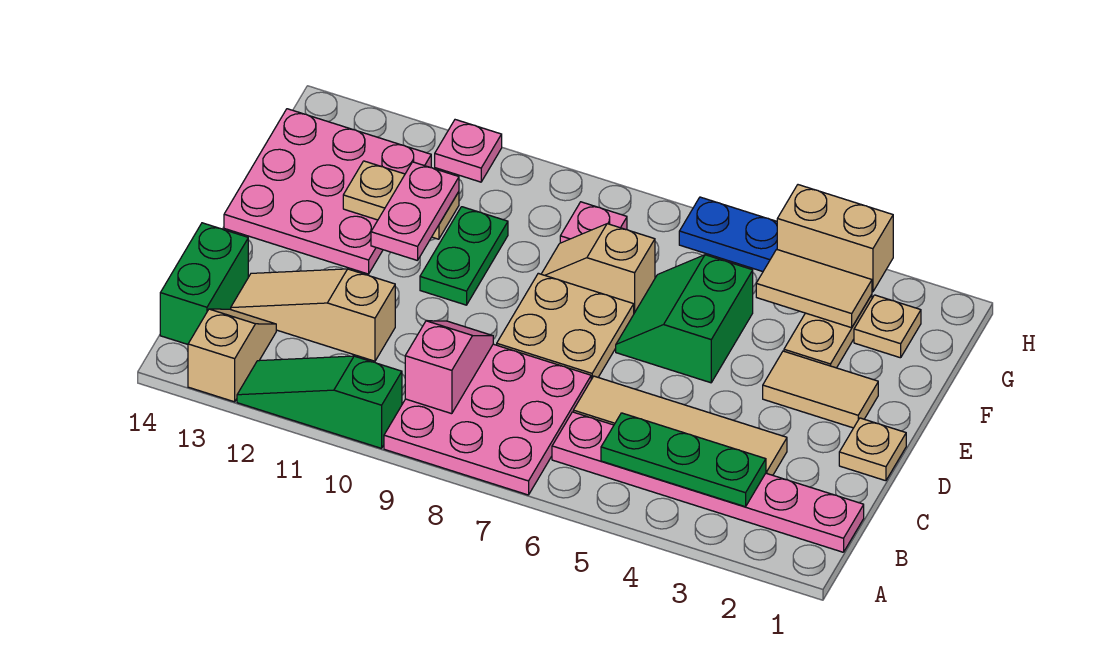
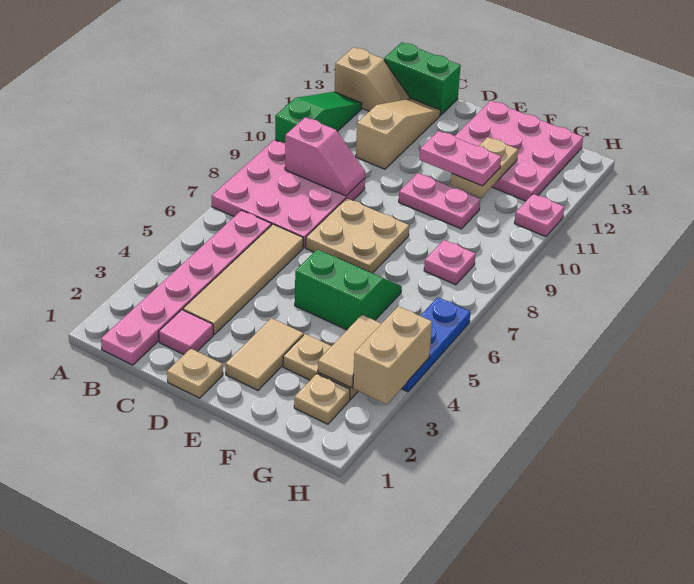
green plate B3:B5 level 2 -> none
none -> pink tile C2 level 1
green plate E10:F10 level 1 -> pink plate E10:F10 level 1
tan slope F7:F8 level 1 top 7 -> none

